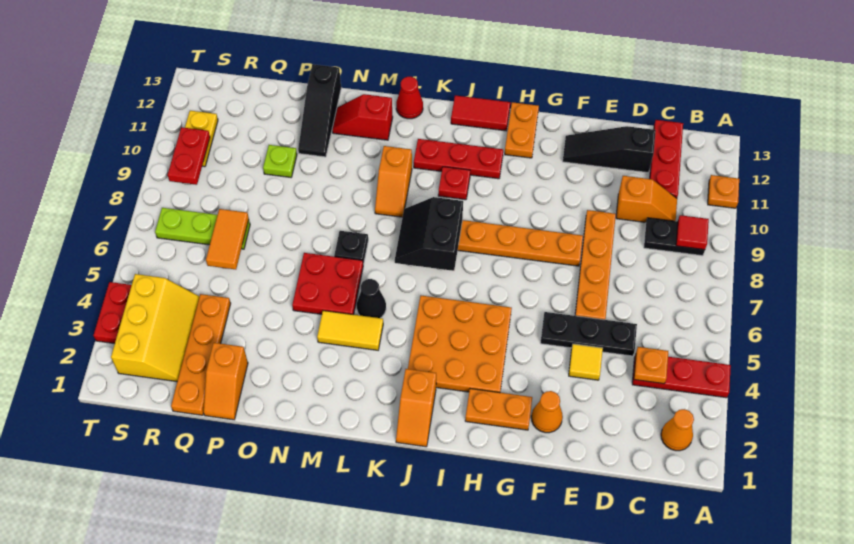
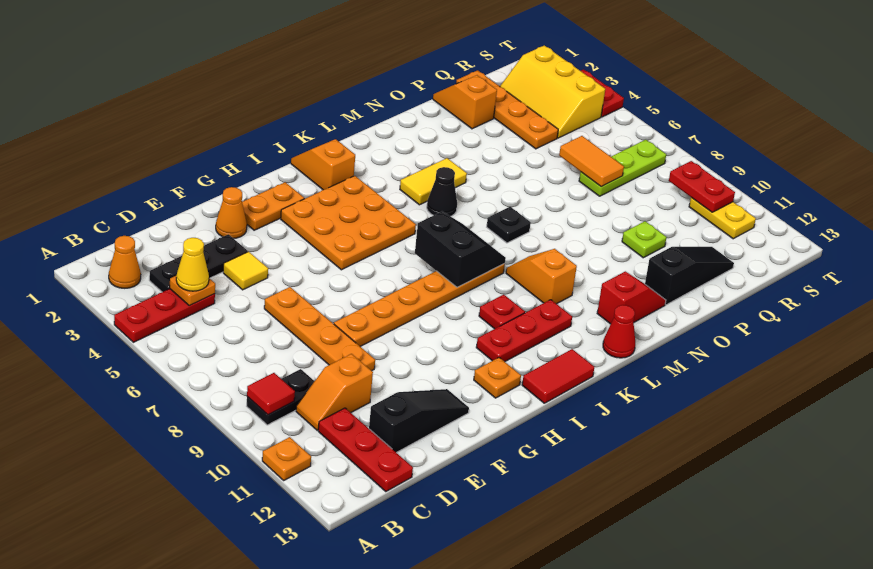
none -> yellow cone C4 level 3
black plate D5:F5 level 1 -> black plate C3:E3 level 1
orange plate H12:H13 level 1 -> orange plate H12 level 1
red plate M5:N6 level 1 -> none
black slope O11:O13 level 1 top 13 -> black slope O12:Q12 level 1 top O

